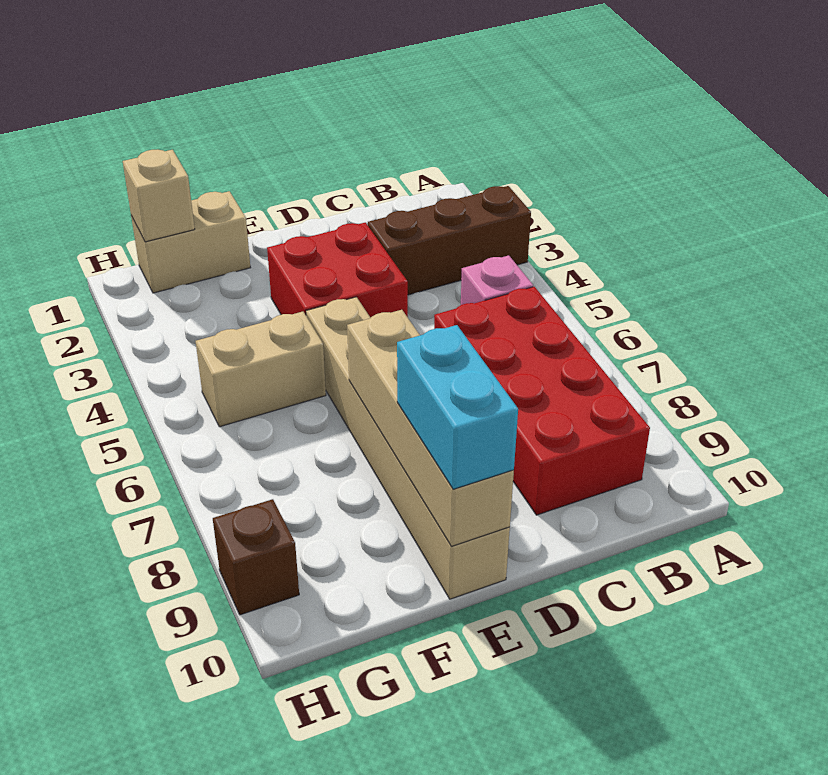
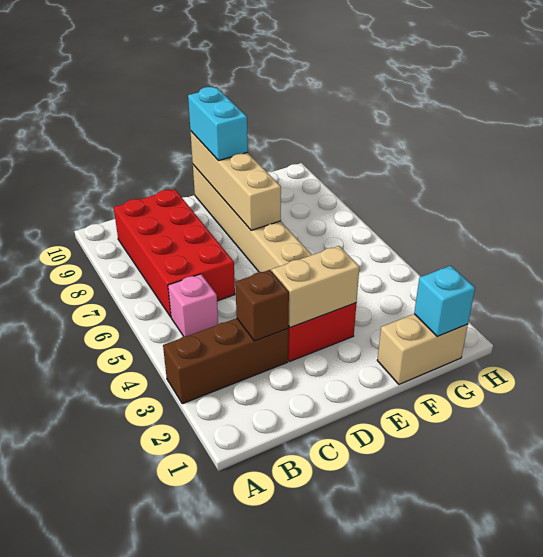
tan brick F5:G5 level 1 -> tan brick D3:E3 level 2
tan brick G1 level 2 -> cyan brick G1 level 2
brown brick H9 level 1 -> brown brick C3 level 2

